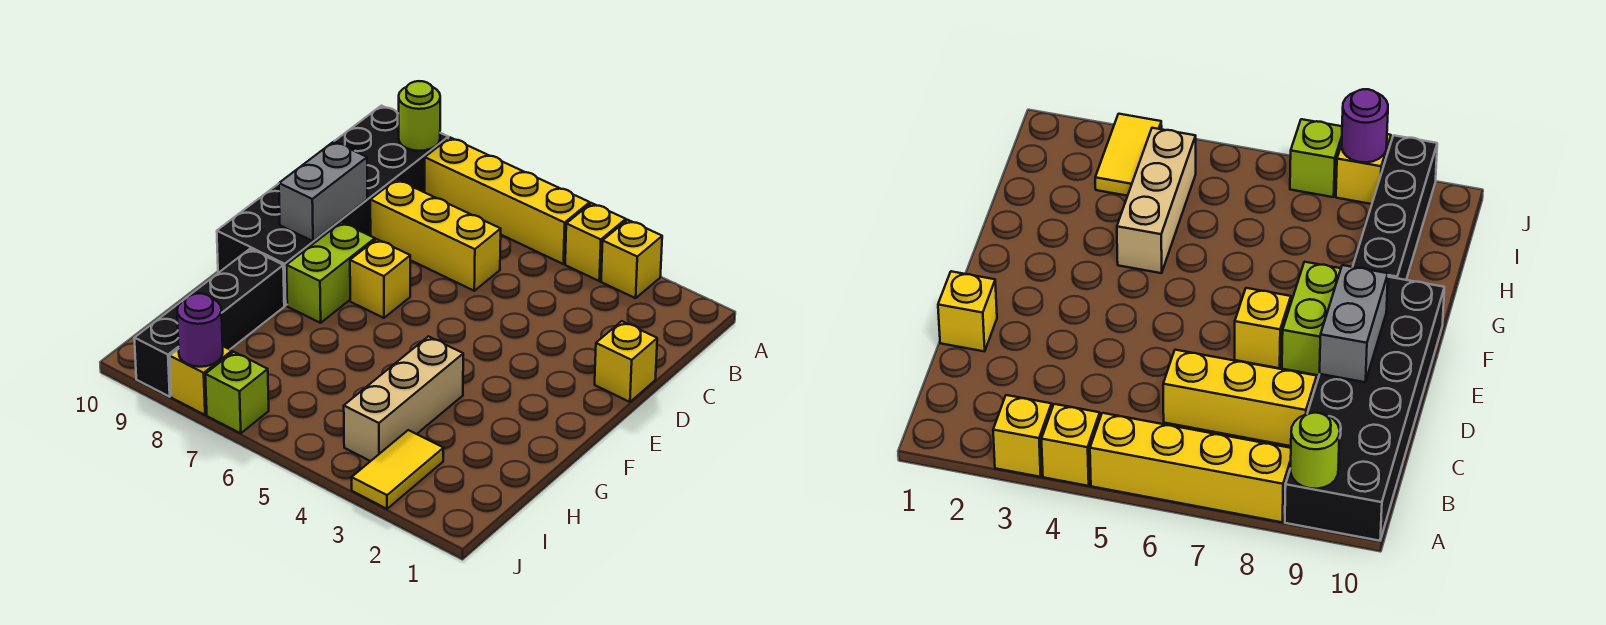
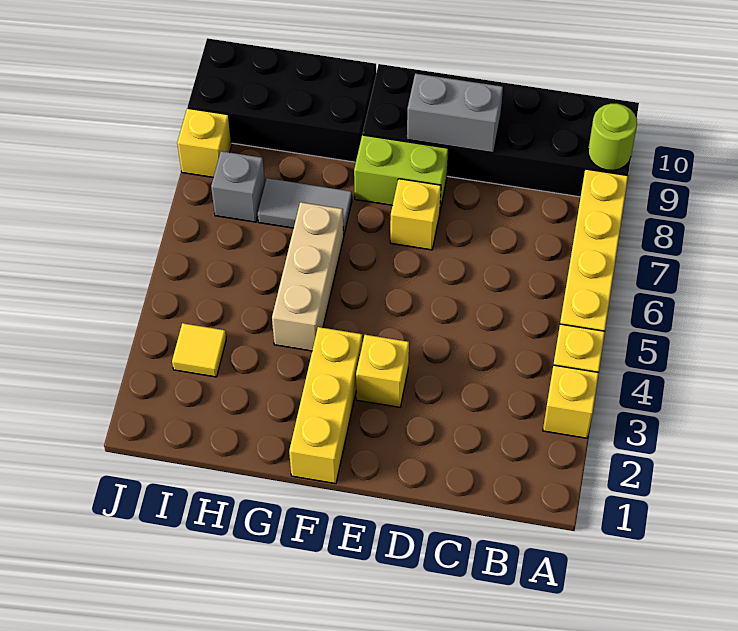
yellow brick C6:C8 level 1 -> yellow brick F1:F3 level 1
yellow brick D1 level 1 -> yellow brick E3 level 1
tan brick G4:I4 level 1 -> tan brick G4:G6 level 1
none -> grey tile G7:H7 level 1
black brick G9:J9 level 1 -> black brick G9:J10 level 1
yellow tile I3:J3 level 1 -> yellow tile I3 level 1
none -> grey brick I7 level 1
lime brick J7 level 1 -> none
purple round brick J8 level 2 -> none

